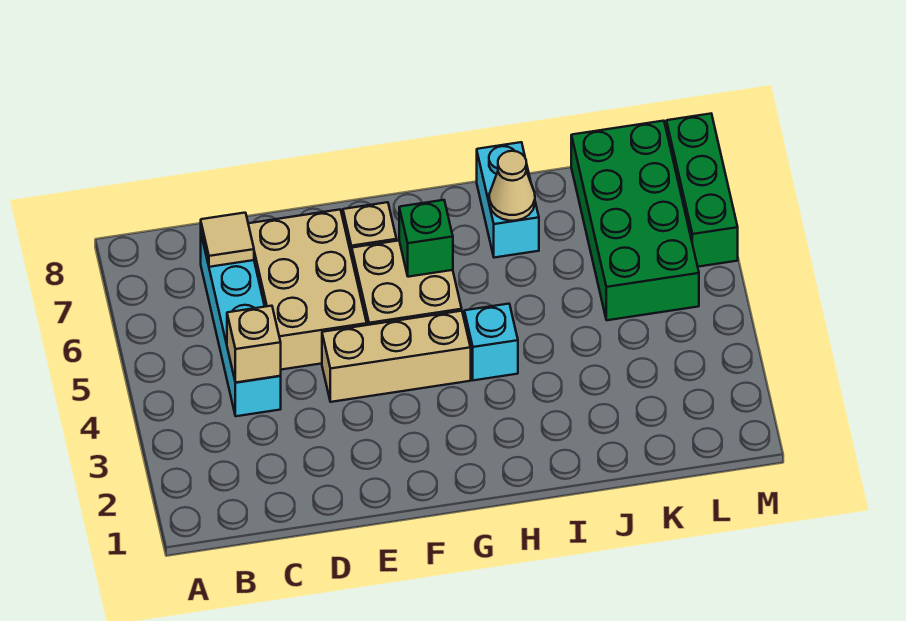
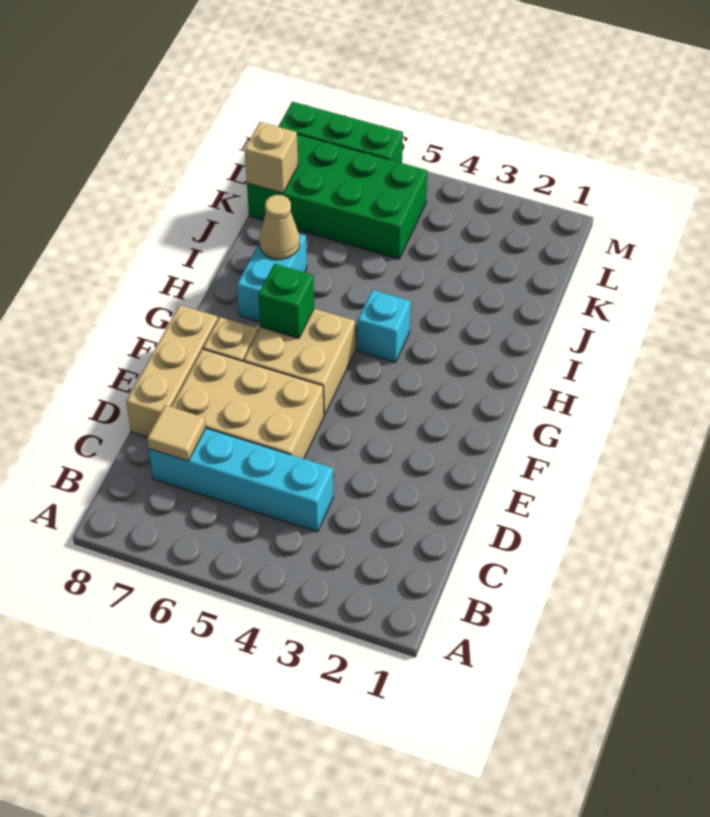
tan brick C4 level 2 -> tan brick K8 level 2
tan brick E4:G4 level 1 -> tan brick D8:F8 level 1
cyan brick I7:I8 level 1 -> cyan brick H7:I7 level 1

